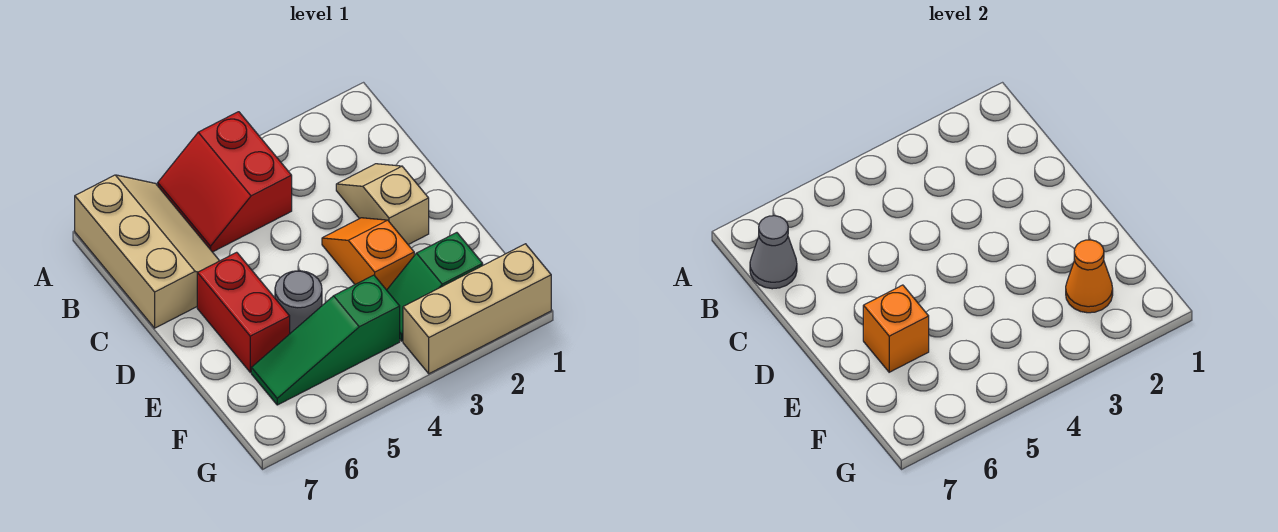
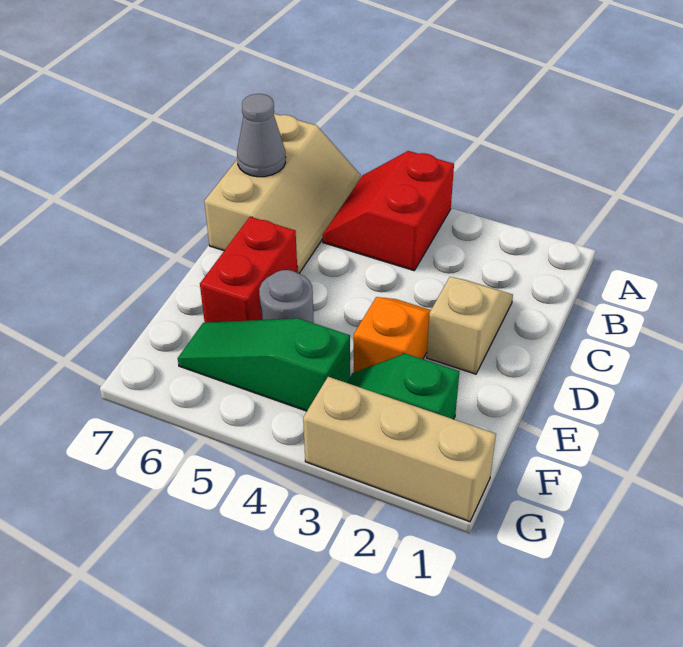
orange brick E6 level 2 -> none
orange cone F2 level 2 -> none

